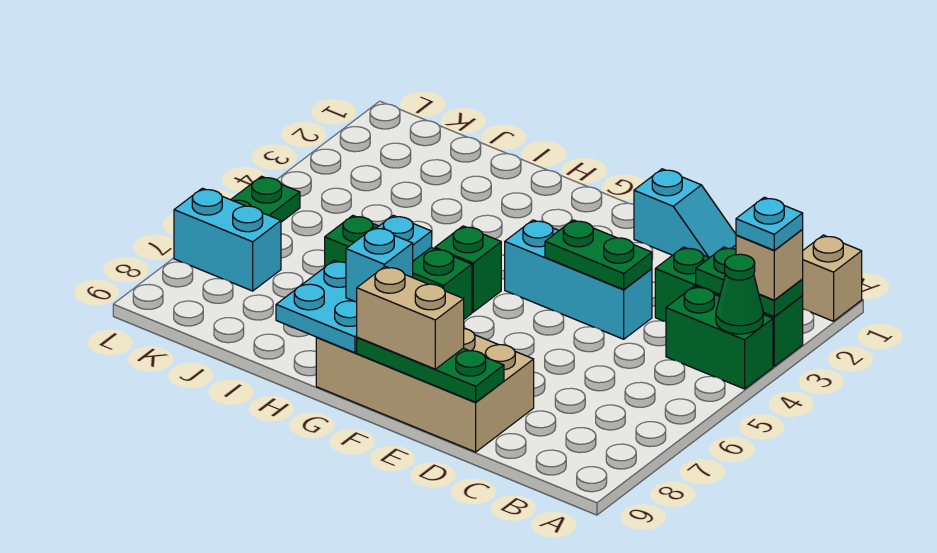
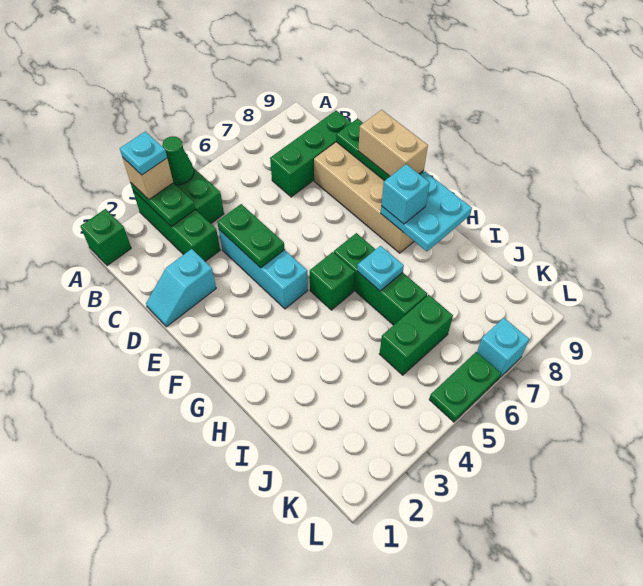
tan brick A1 level 1 -> green brick A1 level 1
none -> green brick C7:C9 level 1
cyan slope D1:E1 level 1 top E -> cyan slope D1:D2 level 1 top 2
none -> green brick J5:J6 level 1
cyan brick K7:L7 level 1 -> cyan brick L7 level 1

